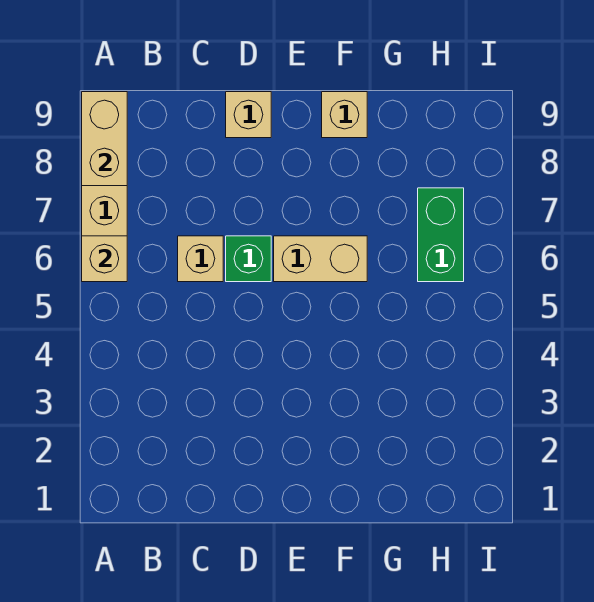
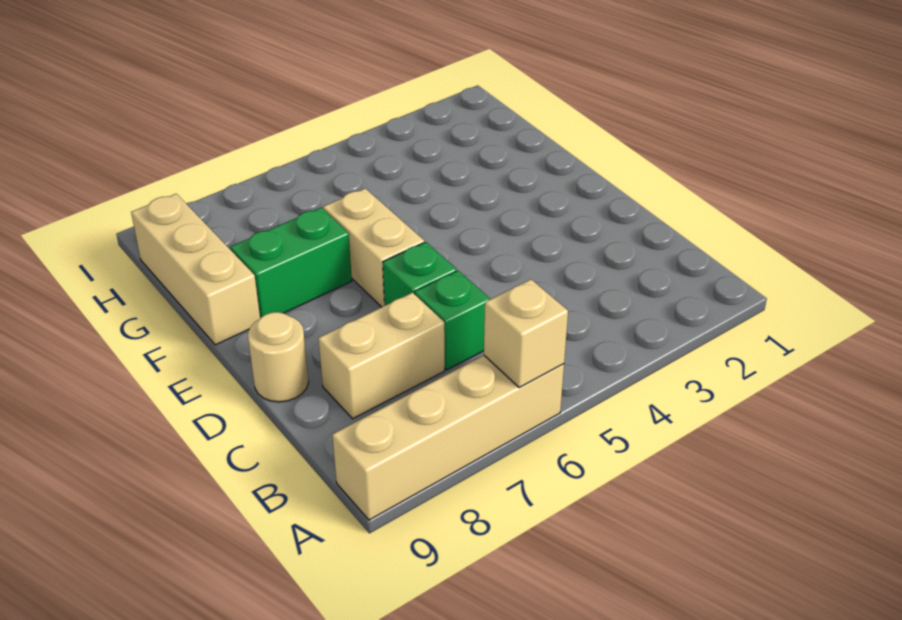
tan brick A8:A9 level 2 -> tan brick C7:C8 level 1
tan brick C6 level 1 -> green brick C6 level 1
tan brick D9 level 1 -> tan round brick D9 level 1
tan brick F9 level 1 -> tan brick F9:H9 level 1
green brick H6:H7 level 1 -> green brick F7:F8 level 1

